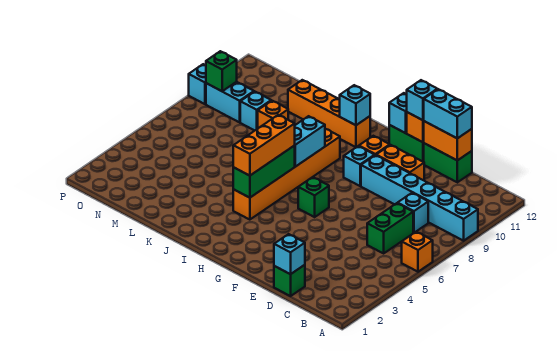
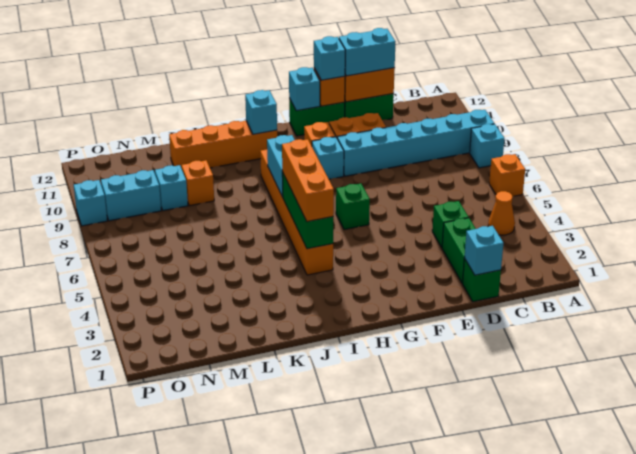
none -> orange cone B4 level 1
green brick C6:C7 level 1 -> green brick D2:D3 level 1
cyan brick C8 level 1 -> cyan brick A8 level 1
green brick O9 level 2 -> green brick D4 level 1

